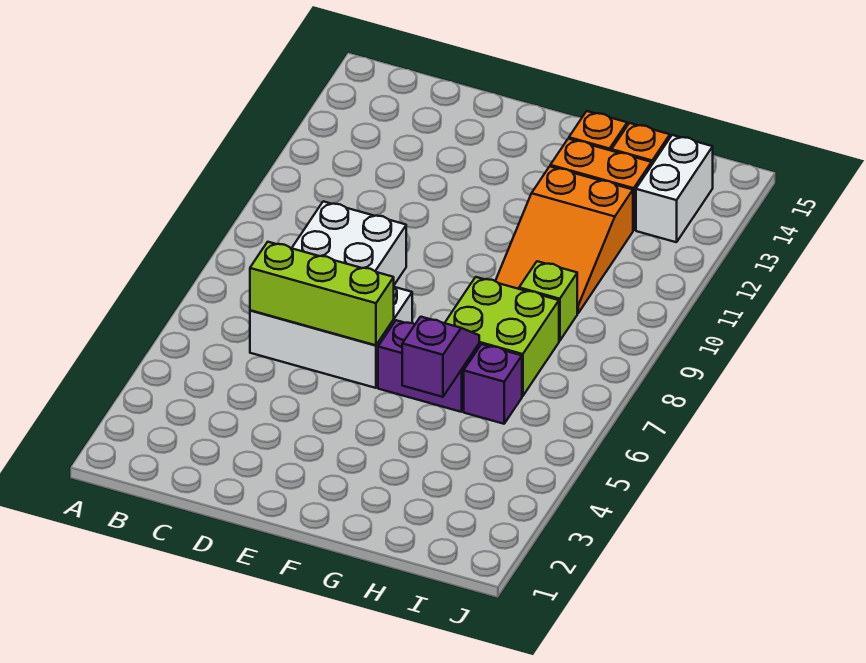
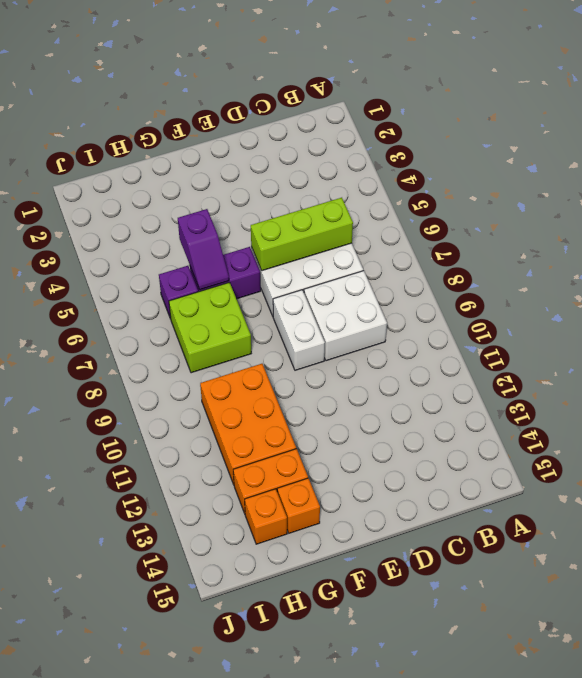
orange slope G10:H12 level 1 top 12 -> orange brick G10:H12 level 1
lime brick H9 level 1 -> none
white brick I13:I14 level 1 -> white brick E8:E9 level 1

